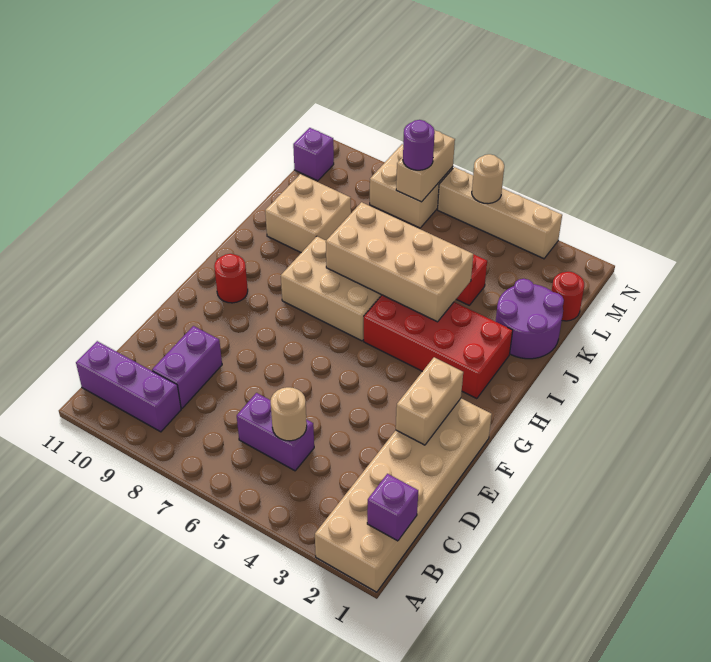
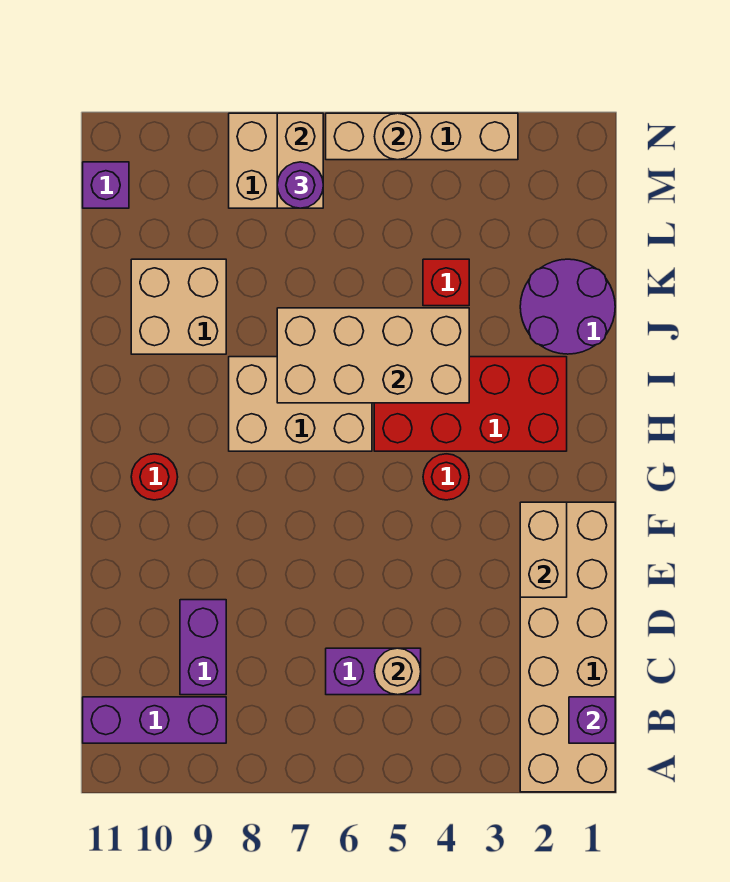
red round brick L1 level 1 -> red round brick G4 level 1

